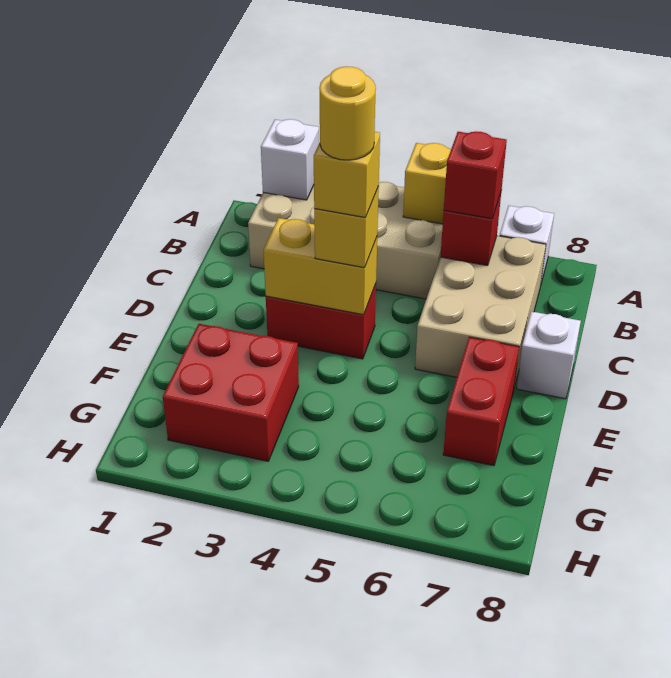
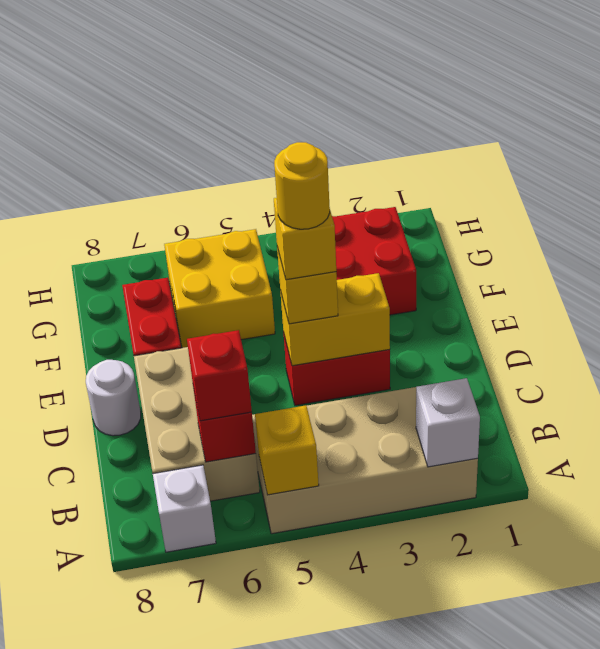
white brick D8 level 1 -> white round brick D8 level 1
none -> yellow brick F5:G6 level 1

